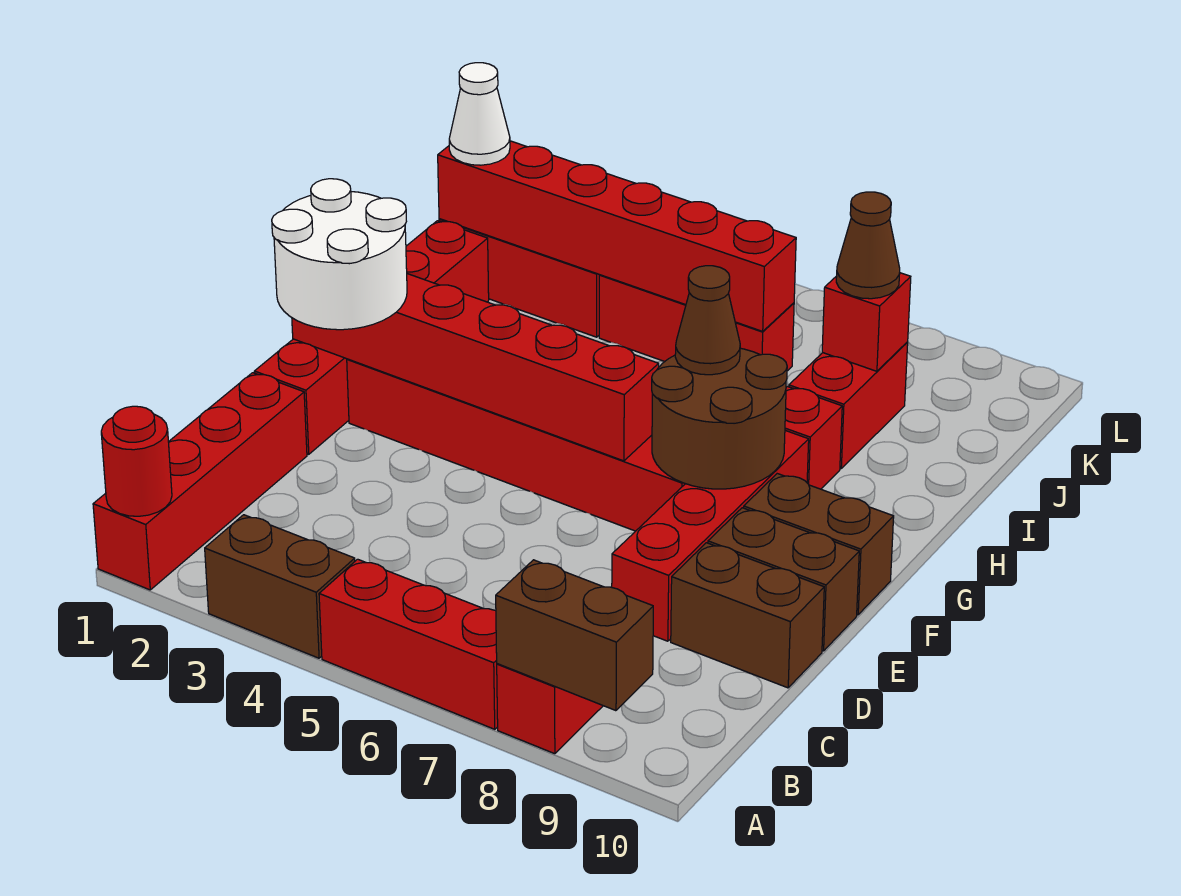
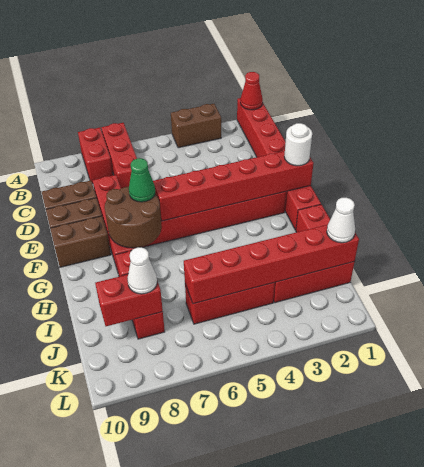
red round brick A1 level 2 -> red cone A1 level 2
red brick A5:A7 level 1 -> red brick A7:C7 level 1
brown brick A8:A9 level 2 -> none
white round brick E1:F2 level 3 -> white round brick F1 level 3
none -> green cone F7 level 3
brown cone G7 level 3 -> none
red brick J8 level 2 -> red brick J8:J9 level 2
brown cone J8 level 3 -> white cone J8 level 3

